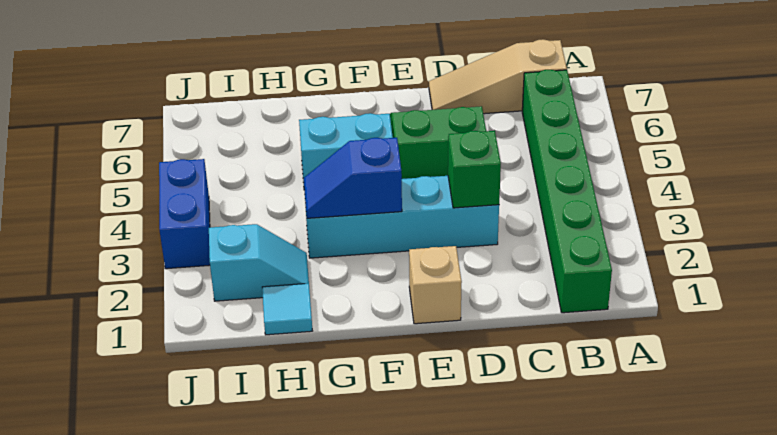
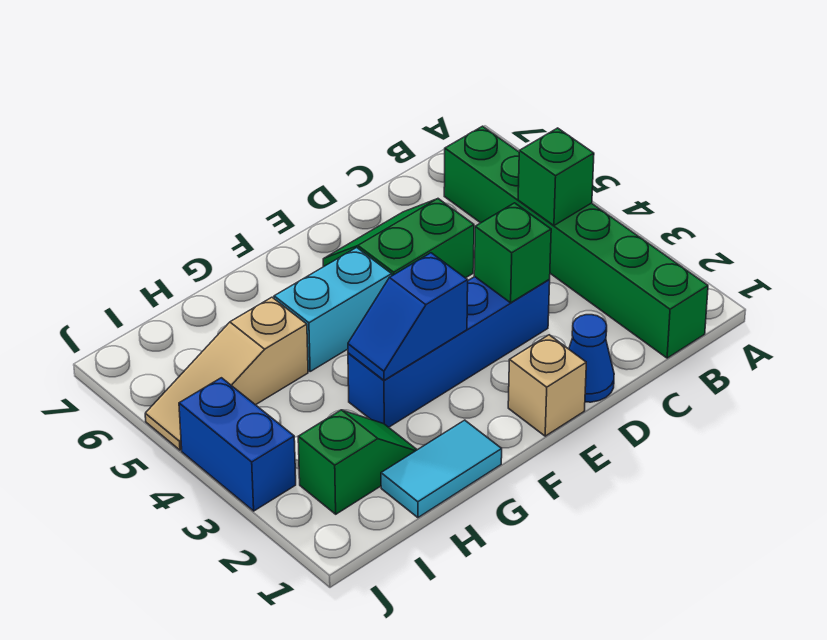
none -> green brick B4 level 2
tan slope B7:D7 level 1 top B -> tan slope H5:J5 level 1 top H
none -> blue cone D1 level 1
cyan brick D3:G3 level 1 -> blue brick D3:G3 level 1
cyan tile H1 level 1 -> cyan tile G1:H1 level 1
cyan slope H2:I2 level 1 top I -> green slope H2:I2 level 1 top I

